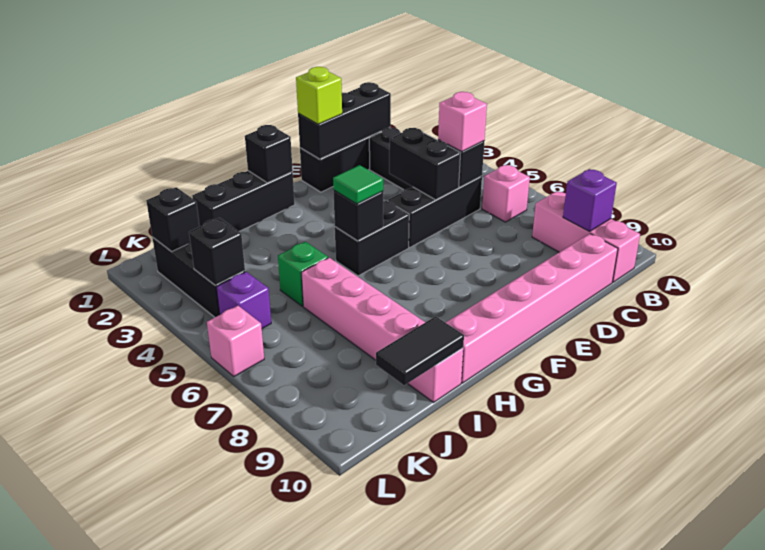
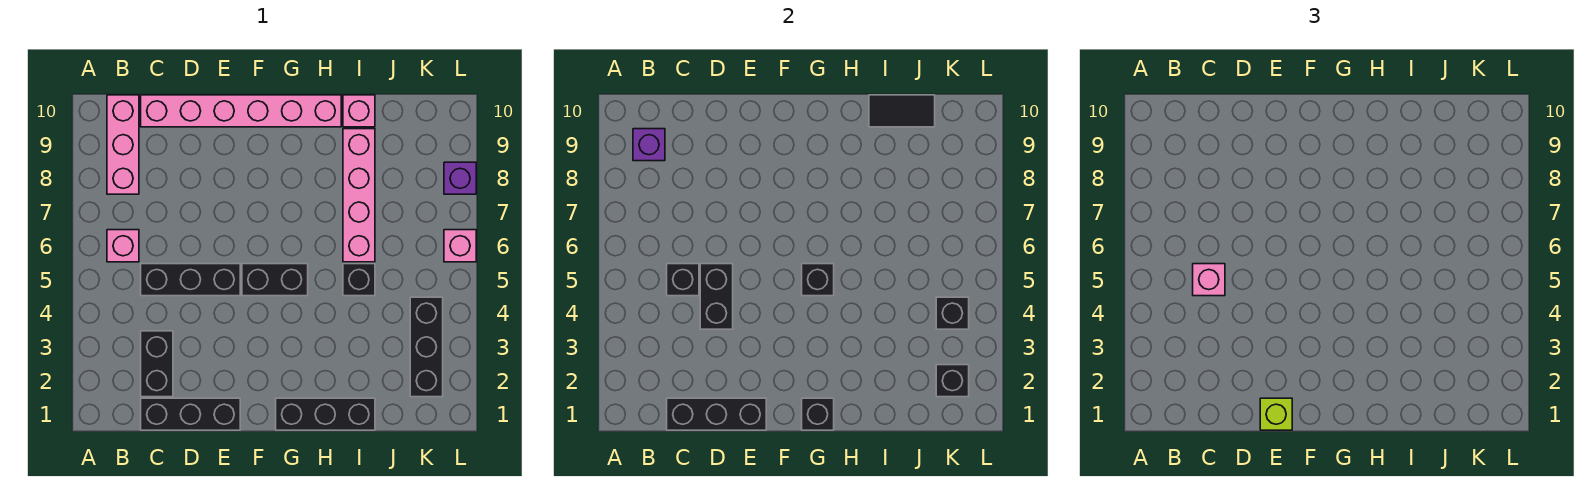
green tile G5 level 3 -> none
green brick I5 level 1 -> black brick I5 level 1
purple brick K5 level 1 -> purple brick L8 level 1

